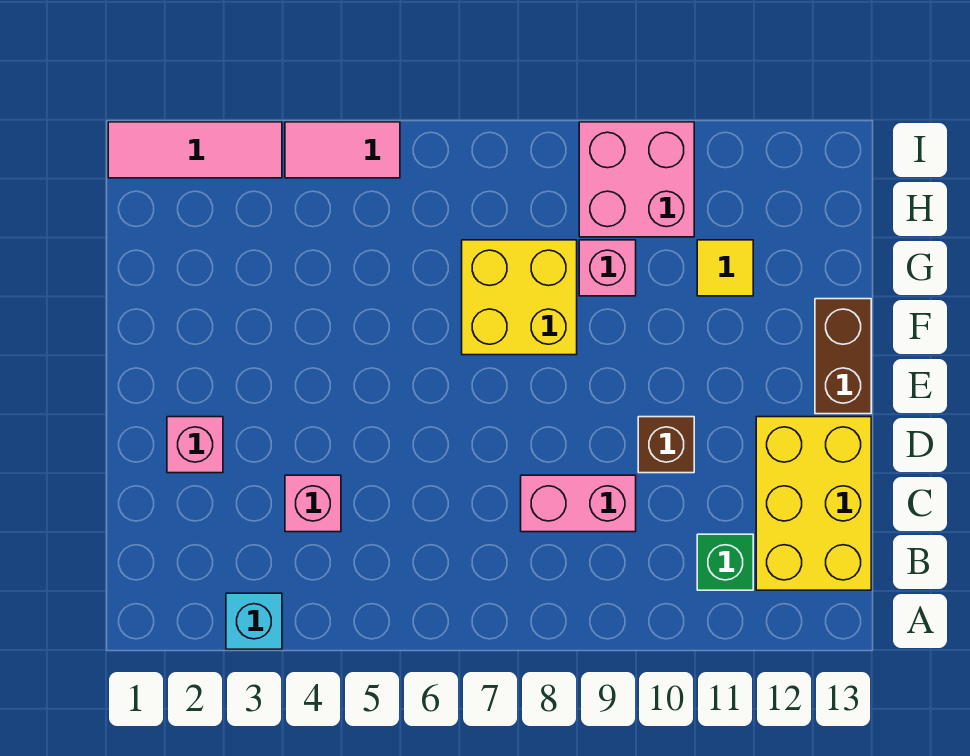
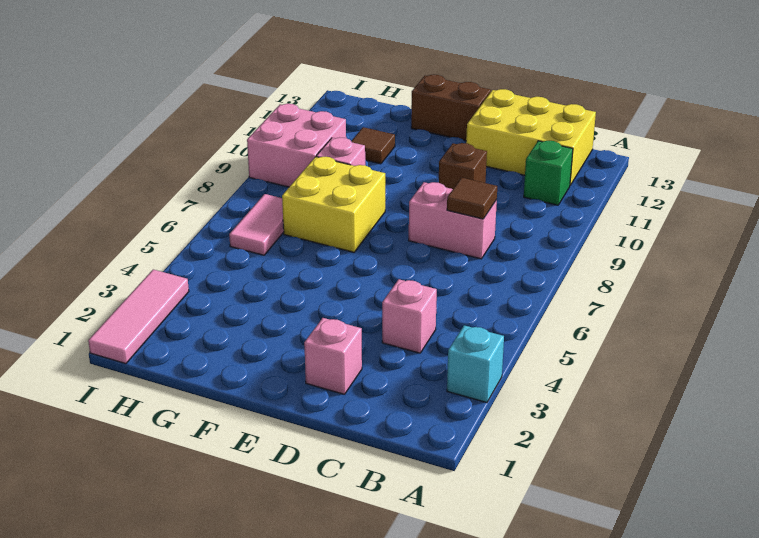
pink brick C8:C9 level 1 -> pink brick C8:D8 level 1
none -> brown tile C8 level 2
yellow tile G11 level 1 -> brown tile G11 level 1
pink tile I4:I5 level 1 -> pink tile H6:H7 level 1

